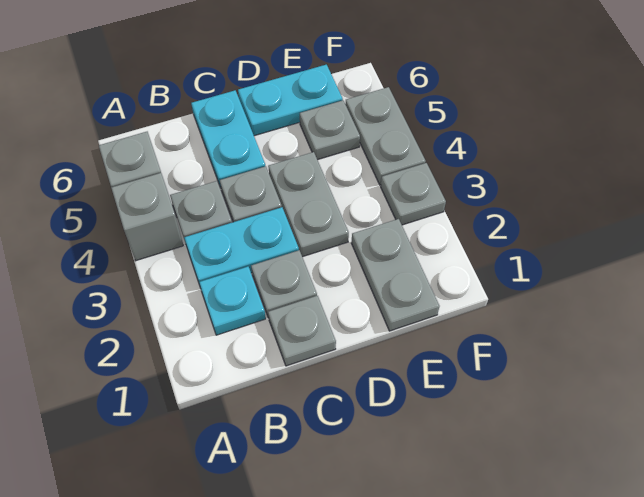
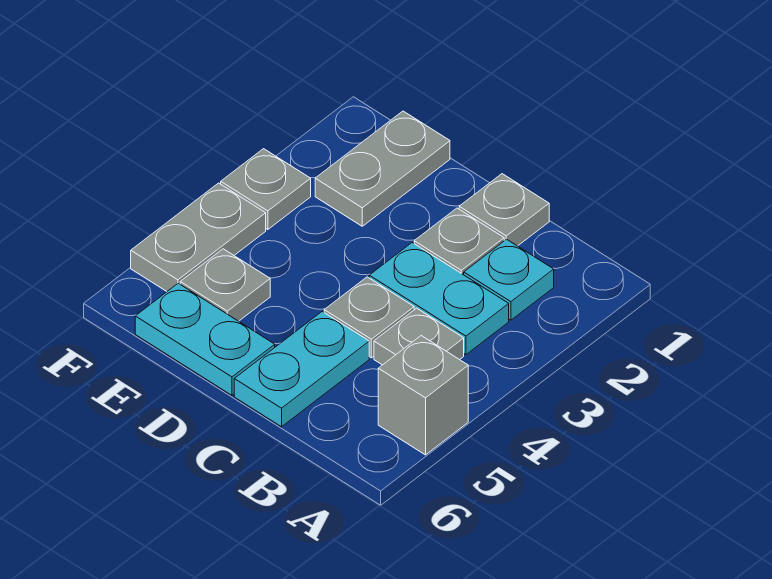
grey brick A4 level 1 -> none
grey plate D3:D4 level 1 -> none

